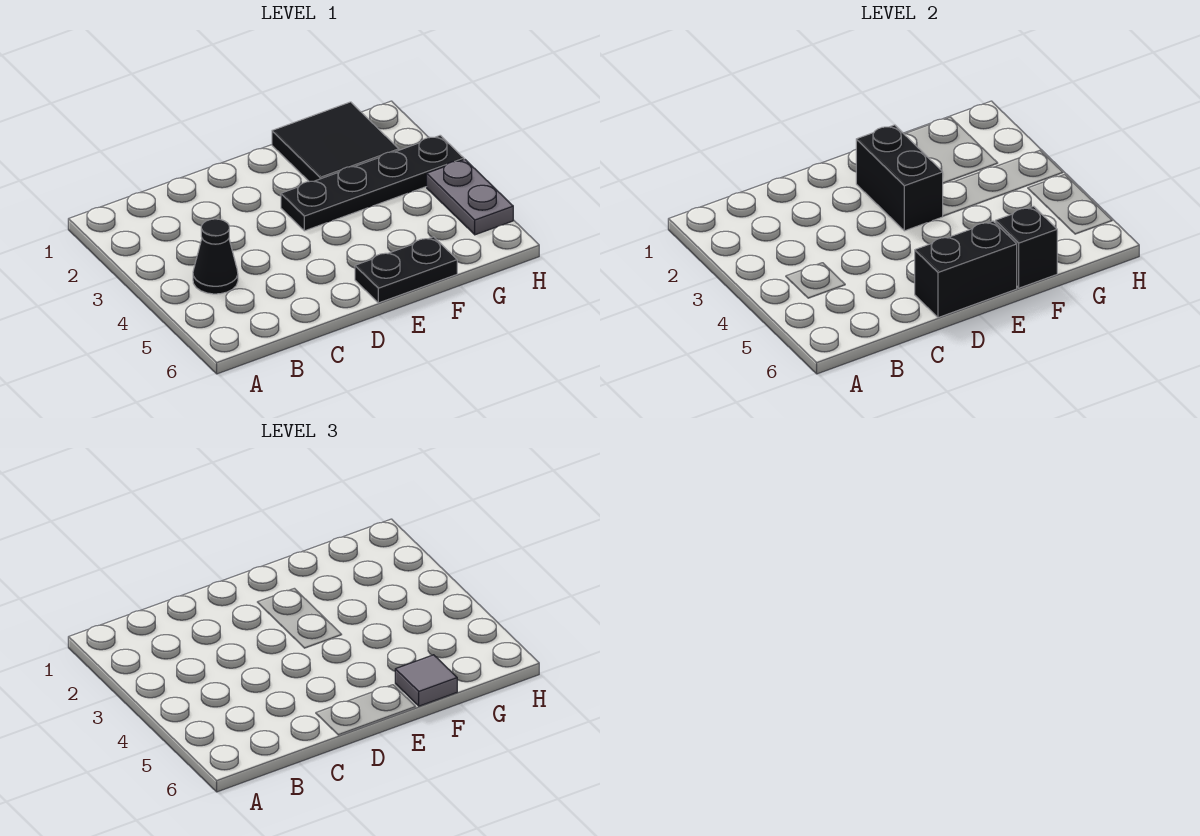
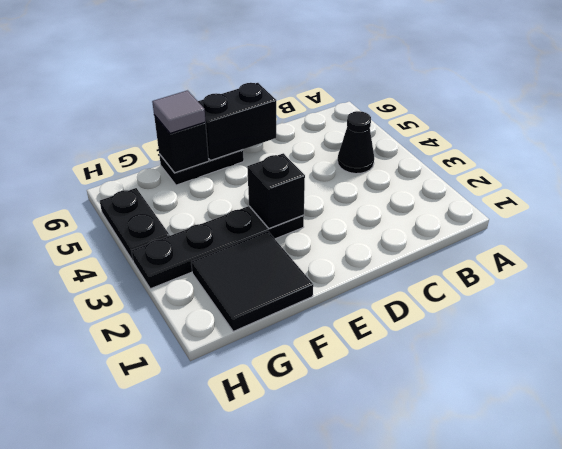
black brick E2:E3 level 2 -> black brick E3 level 2
grey plate H4:H5 level 1 -> black plate H4:H5 level 1

